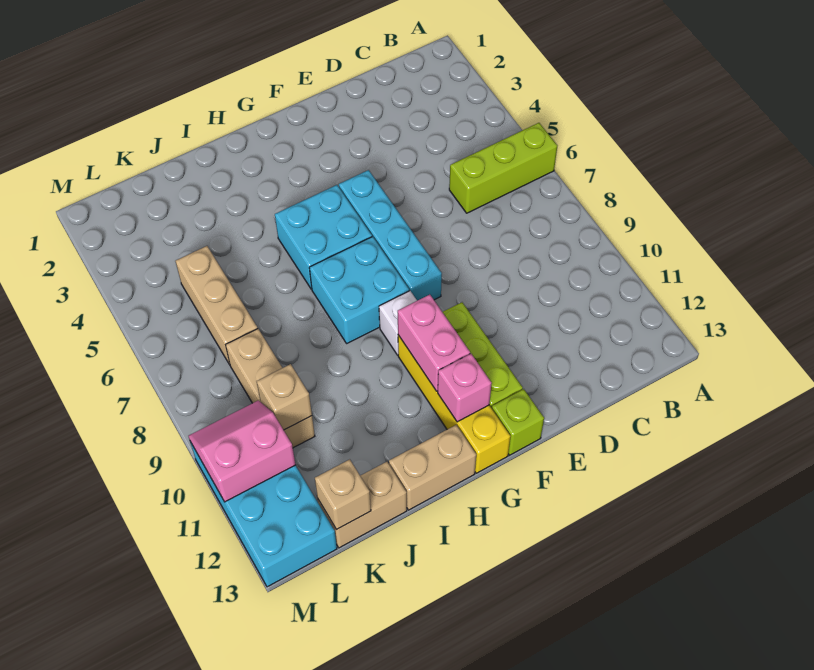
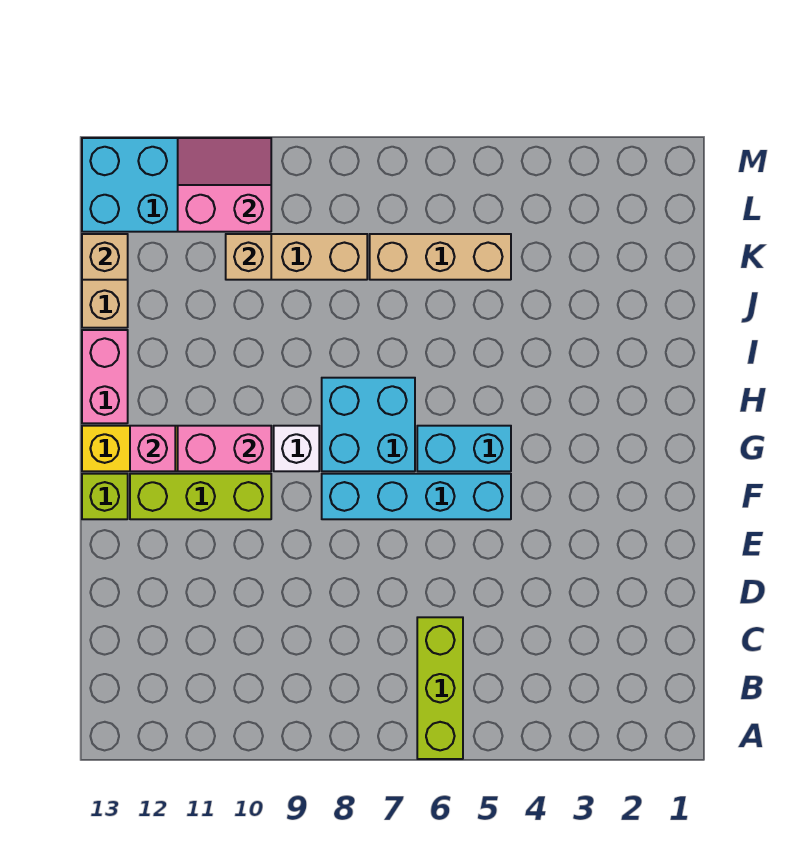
cyan brick G5:H6 level 1 -> cyan brick G5:G6 level 1
tan brick H13:I13 level 1 -> pink brick H13:I13 level 1
pink slope L10:M11 level 2 top 11 -> pink slope L10:M11 level 2 top L

